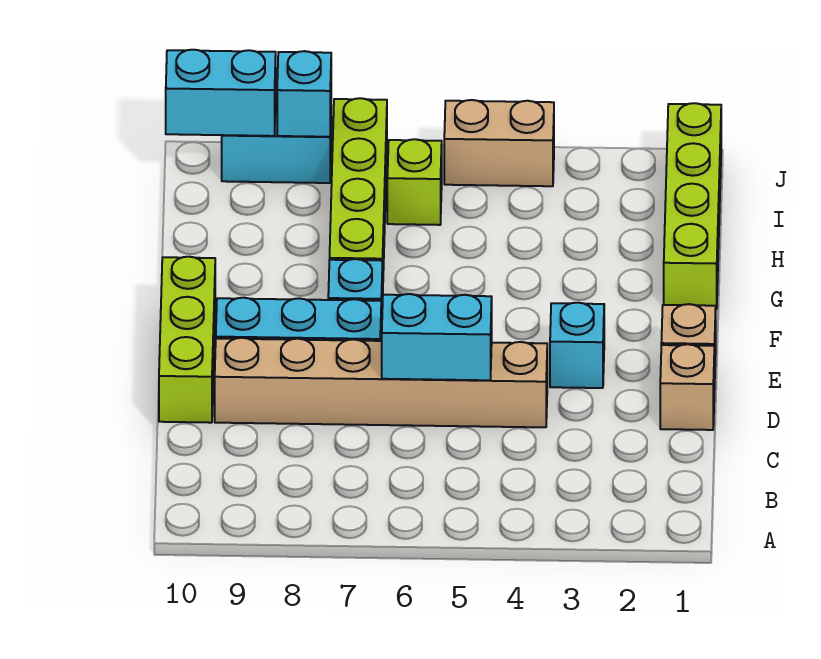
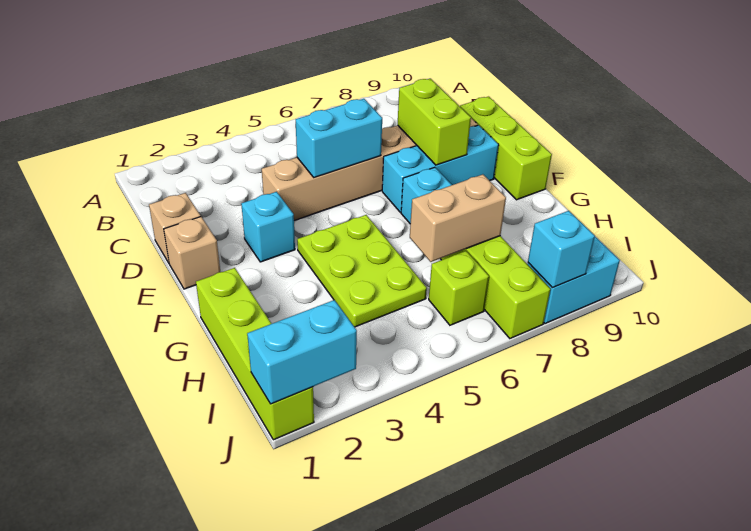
none -> lime brick D8:E8 level 2
none -> lime plate F4:H5 level 1
tan brick J4:J5 level 1 -> tan brick H6:H7 level 2
cyan brick J9:J10 level 2 -> cyan brick J1:J2 level 2

